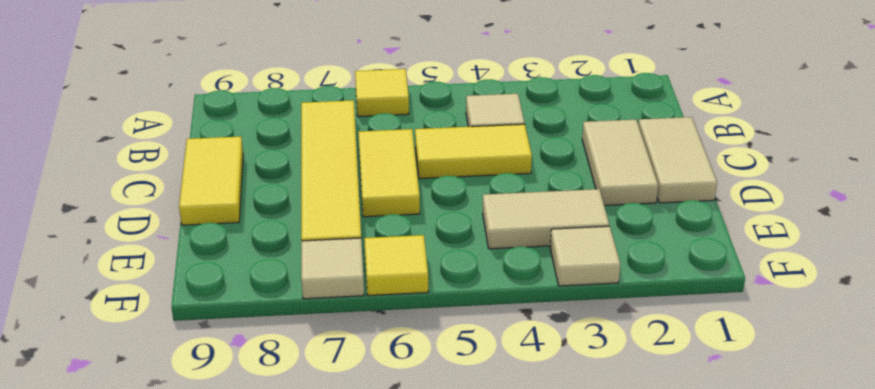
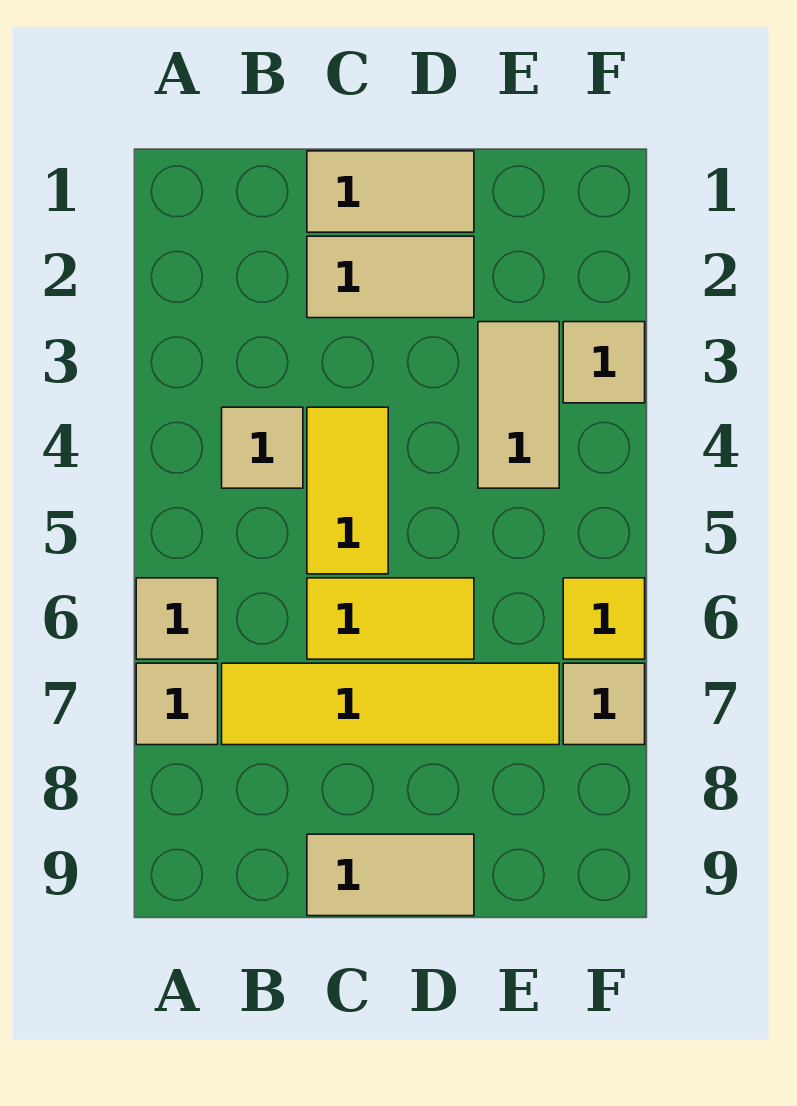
yellow tile A6 level 1 -> tan tile A6 level 1
none -> tan tile A7 level 1
yellow tile C9:D9 level 1 -> tan tile C9:D9 level 1

